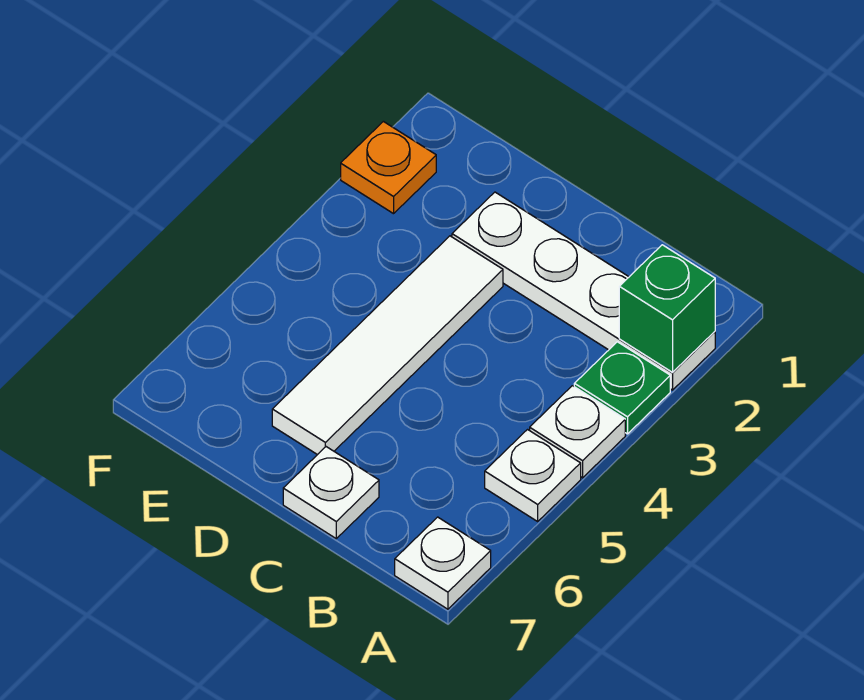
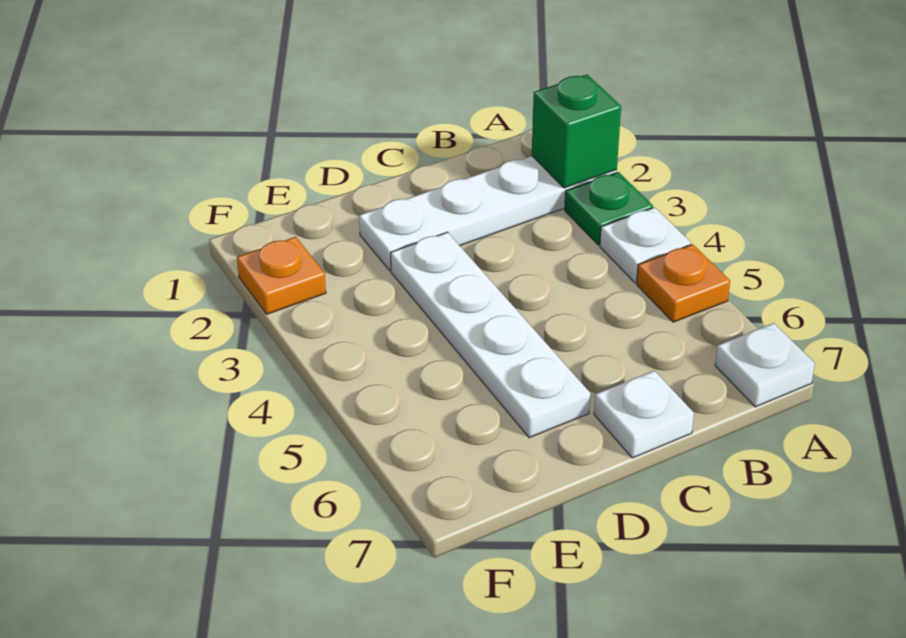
white plate A5 level 1 -> orange plate A5 level 1
white tile D3:D6 level 1 -> white plate D3:D6 level 1

